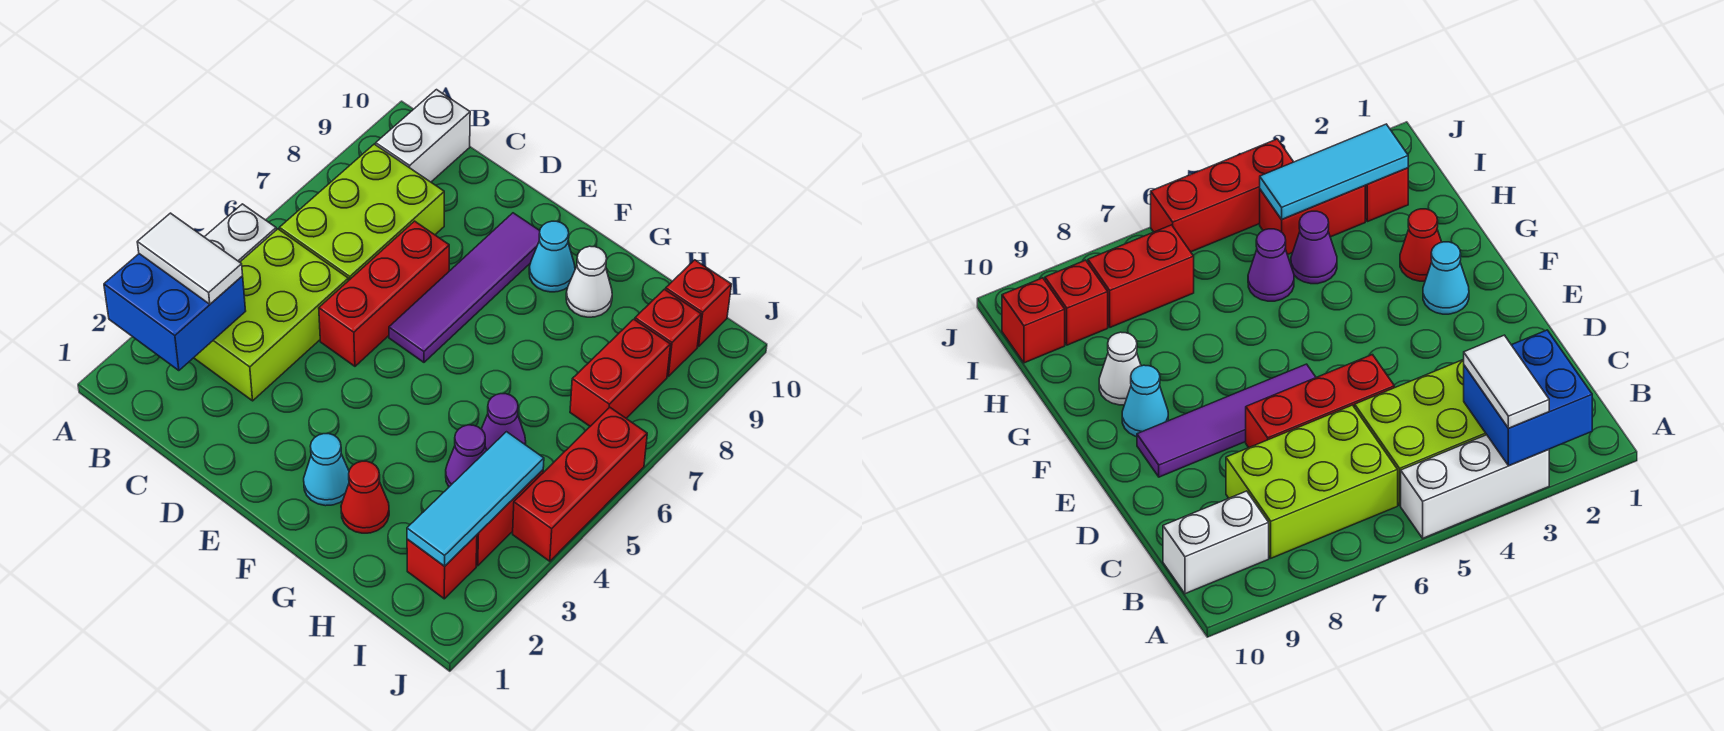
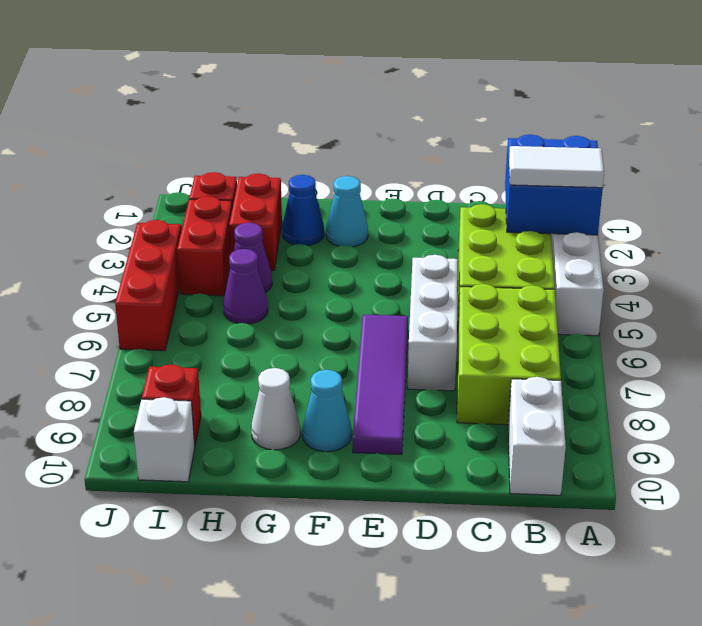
red brick D5:D7 level 1 -> white brick D5:D7 level 1
red cone G2 level 1 -> blue cone G2 level 1
cyan tile I2:I4 level 2 -> none
red brick I7:I8 level 1 -> red brick H2:H3 level 1
red brick I10 level 1 -> white brick I10 level 1

